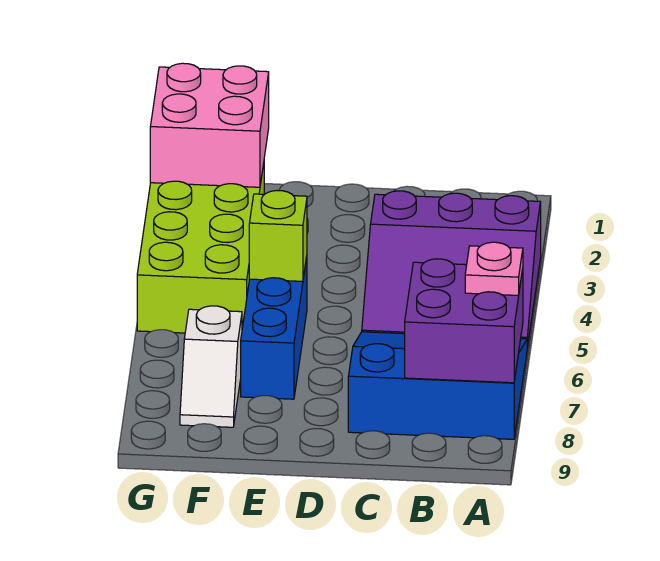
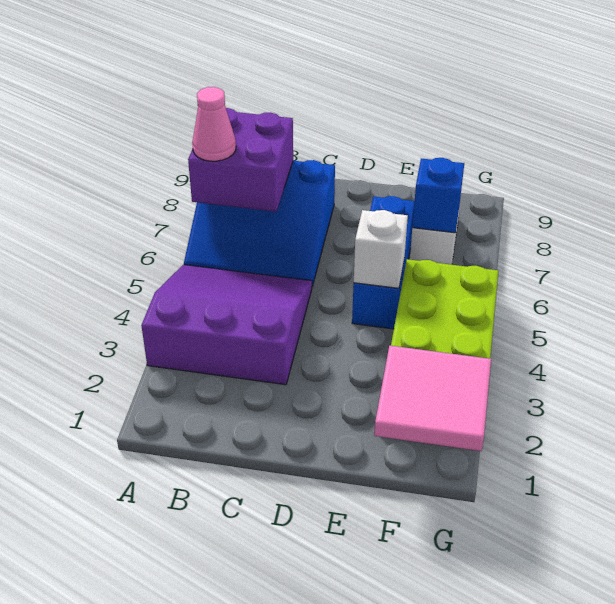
pink plate A7 level 3 -> pink cone A7 level 3
lime brick E5 level 2 -> white brick E5 level 2
pink brick F1:G2 level 2 -> pink tile F1:G2 level 2
none -> blue brick F7 level 2

